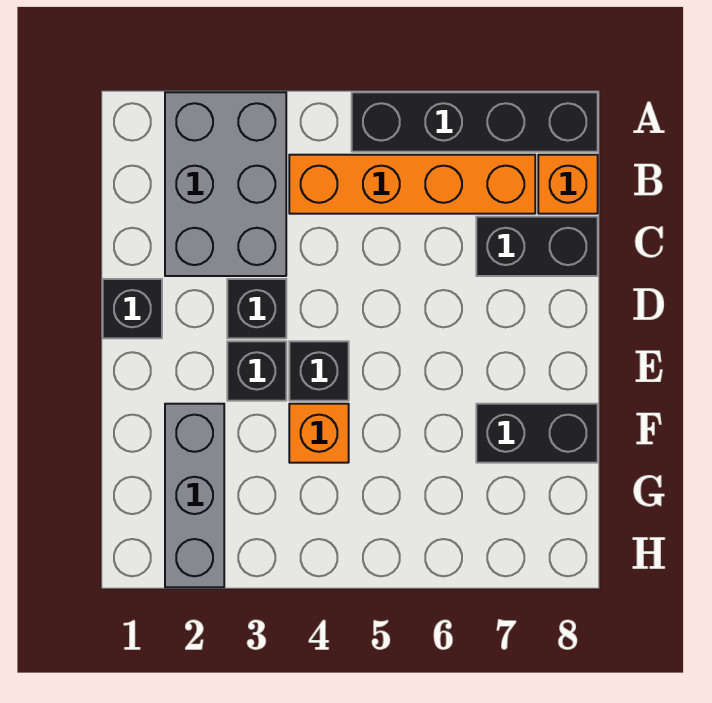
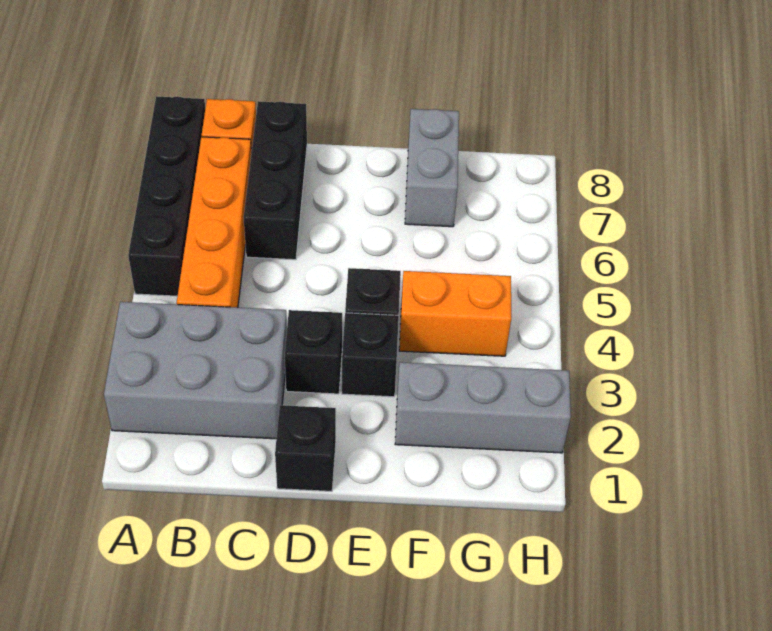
black brick C7:C8 level 1 -> black brick C6:C8 level 1
orange brick F4 level 1 -> orange brick F4:G4 level 1
black brick F7:F8 level 1 -> grey brick F7:F8 level 1

